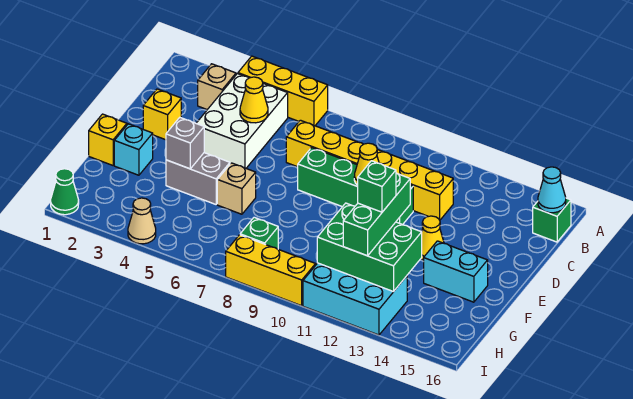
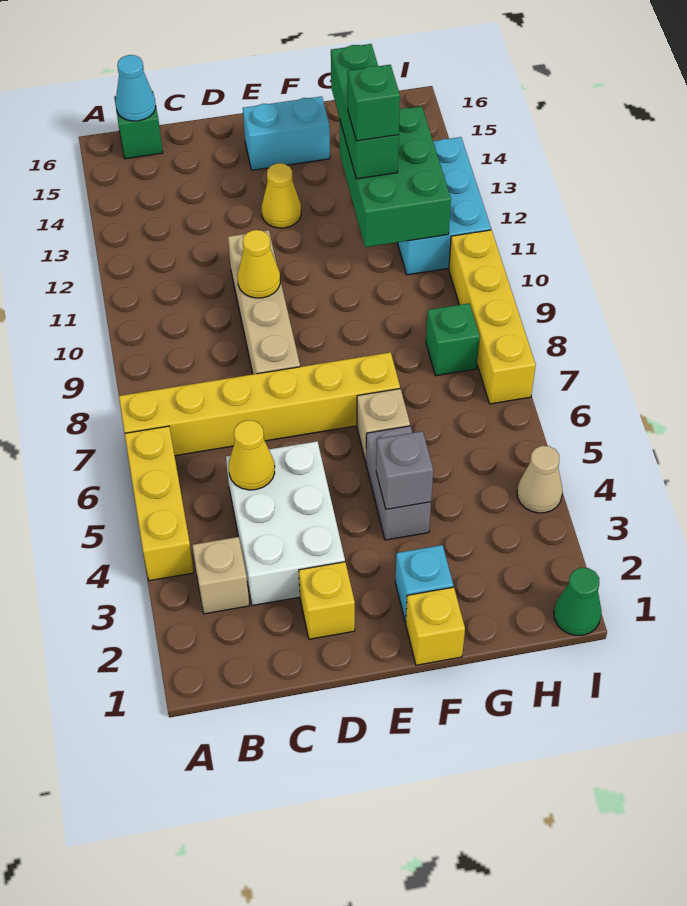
white brick B4:D5 level 1 -> white brick C3:D5 level 1
yellow brick C7:C12 level 1 -> yellow brick A7:F7 level 1
green brick D8:D11 level 1 -> tan brick D8:D11 level 1
green brick F12:H12 level 3 -> green brick G12:G14 level 3
cyan brick F14:F15 level 1 -> cyan brick E15:F15 level 1
yellow brick I8:I10 level 1 -> yellow brick I7:I10 level 1

